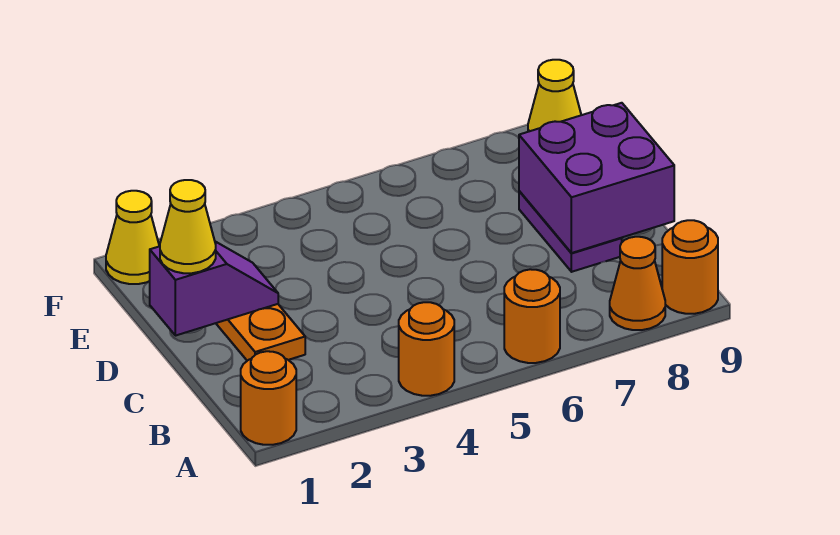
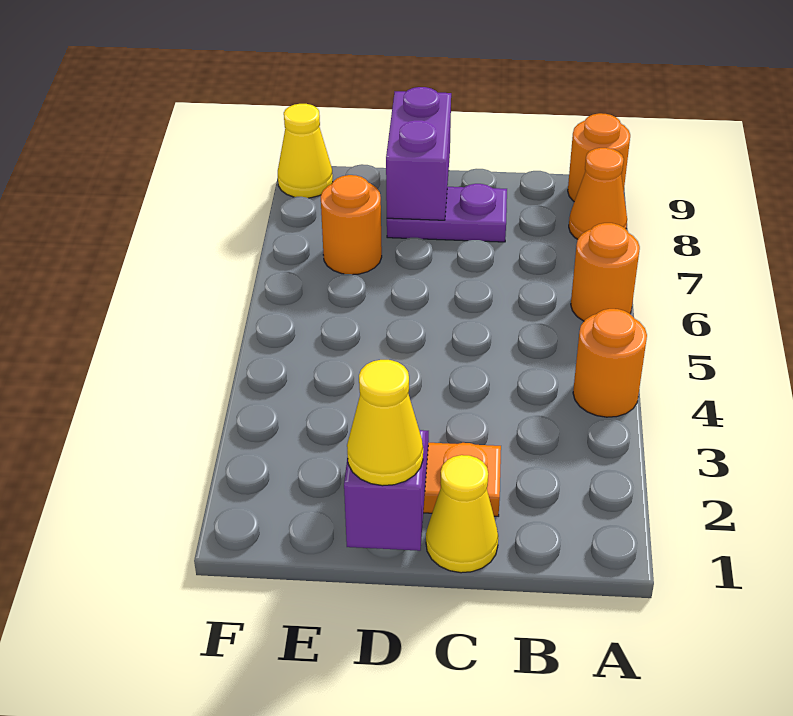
orange round brick A1 level 1 -> orange round brick E7 level 1
purple brick C8:D9 level 2 -> purple brick D8:D9 level 2
yellow cone F1 level 1 -> yellow cone C1 level 1

